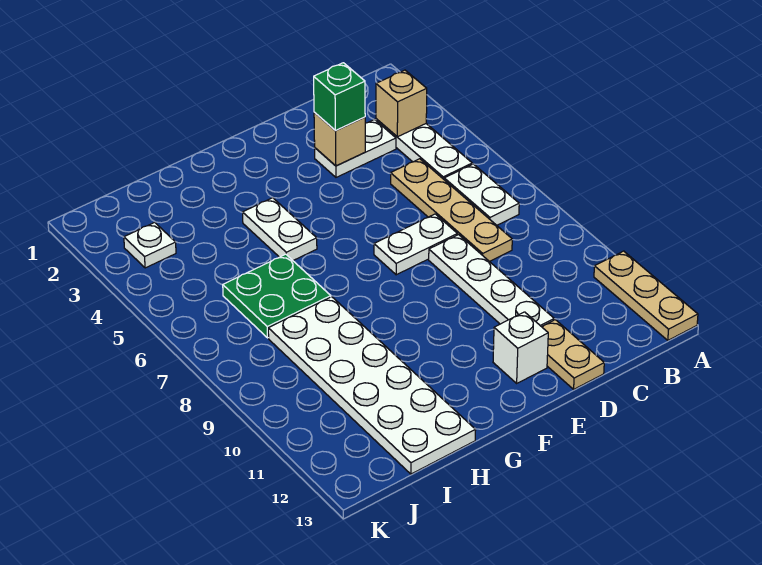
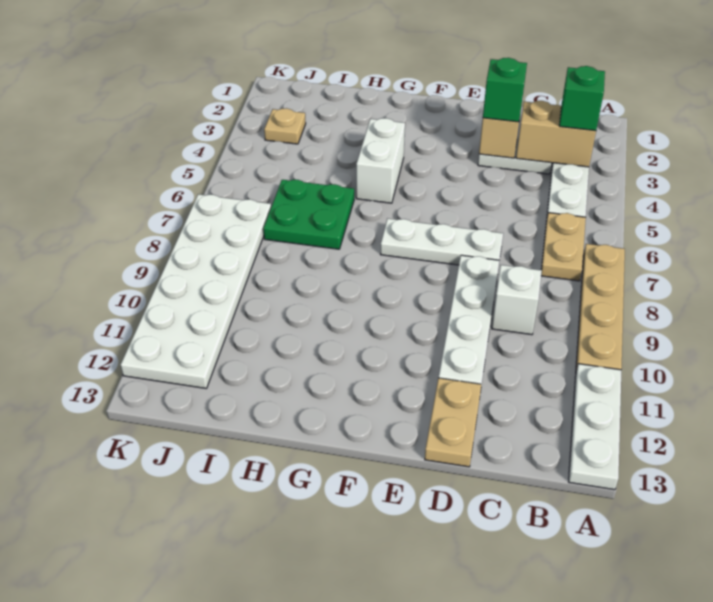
tan plate A11:A13 level 1 -> white plate A11:A13 level 1
tan brick B3 level 2 -> tan brick B3:C3 level 2
none -> green brick B3 level 3
white plate B6:B7 level 1 -> tan plate B6:B7 level 1
tan plate C5:C8 level 1 -> tan plate A7:A10 level 1
white plate D7:E7 level 1 -> white plate D7:F7 level 1
white brick E12 level 1 -> white brick C9 level 1
white plate G4:G5 level 1 -> white brick G4:G5 level 1
white plate H8:I13 level 1 -> white plate J7:K12 level 1
white plate J3 level 1 -> tan plate J3 level 1

